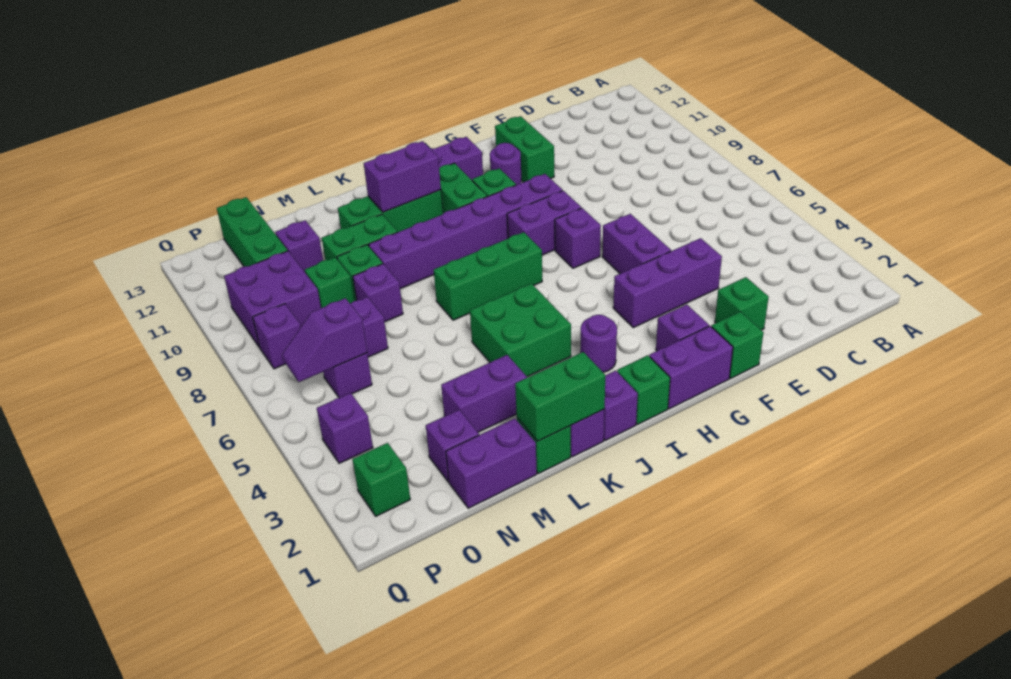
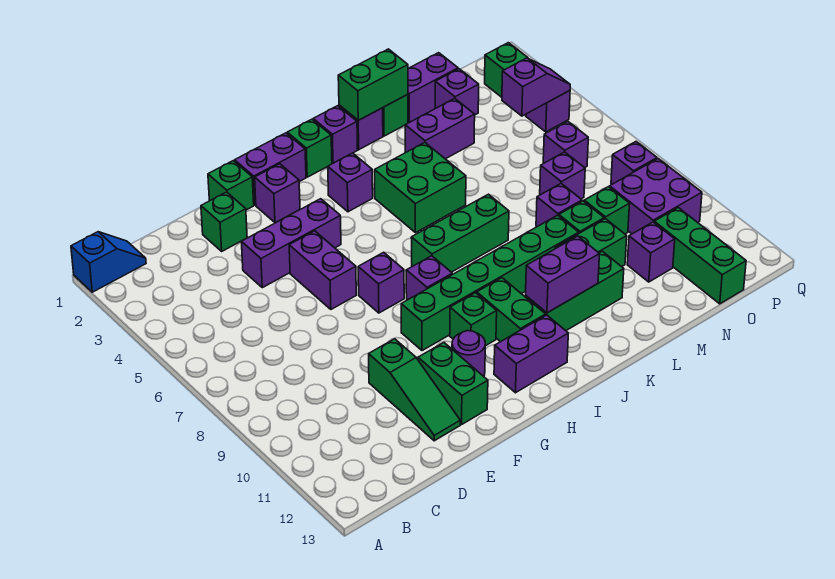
none -> blue slope A1:B1 level 1 top A
none -> green slope E10:E12 level 1 top 10
purple brick G8:H8 level 1 -> purple brick H8 level 1
purple brick G9:L9 level 1 -> green brick G9:L9 level 1
purple round brick I3 level 1 -> purple brick I3 level 1
purple slope O6:P6 level 2 top O -> purple slope O4:P4 level 2 top O

